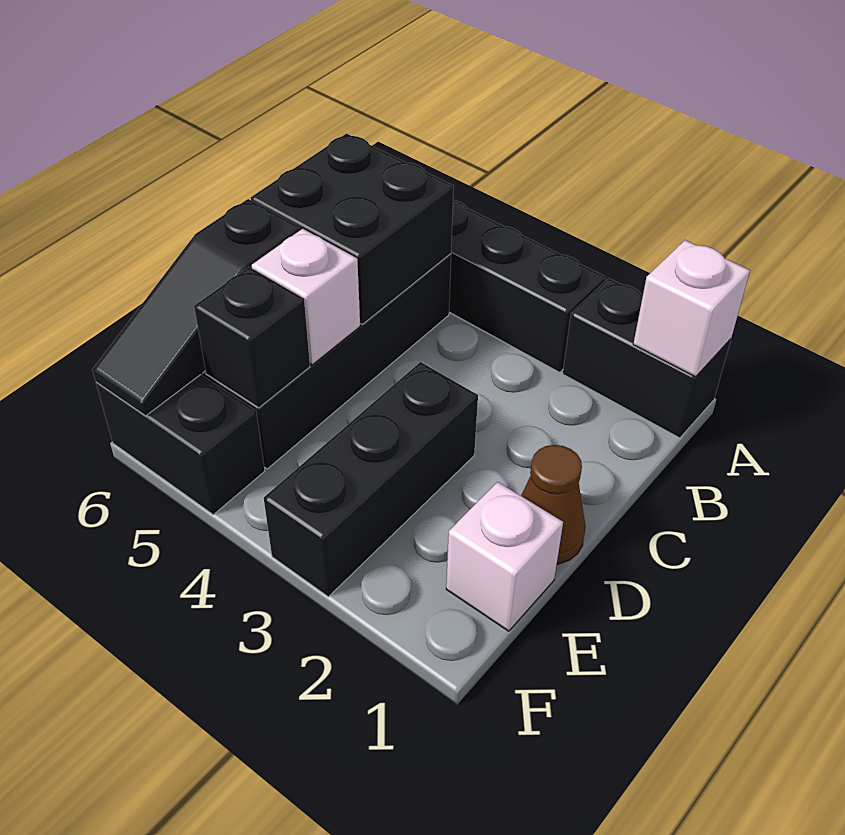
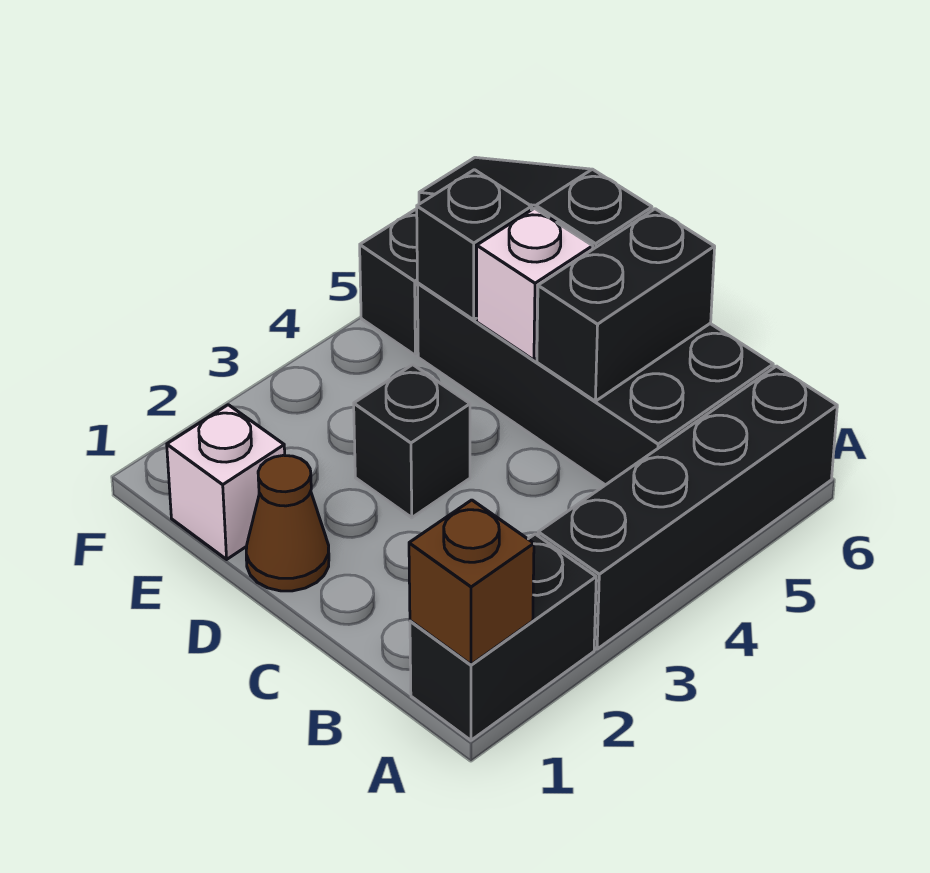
white brick A1 level 2 -> brown brick A1 level 2
black brick B5:C6 level 2 -> black brick C5:C6 level 2
black brick D3:F3 level 1 -> black brick D3 level 1

